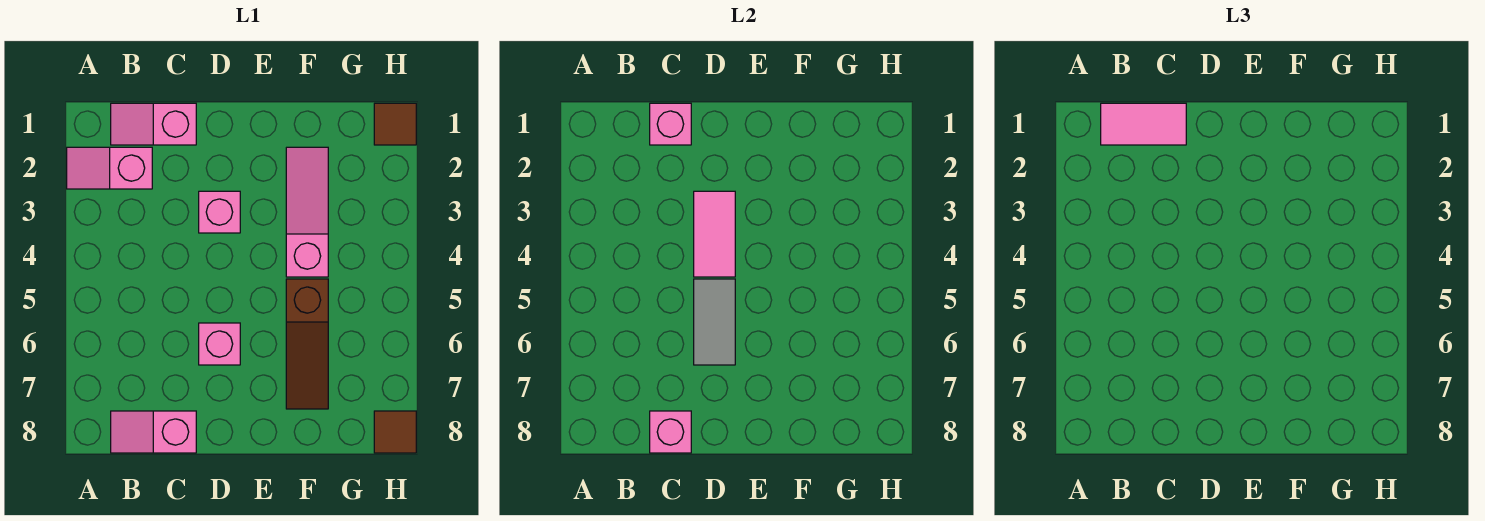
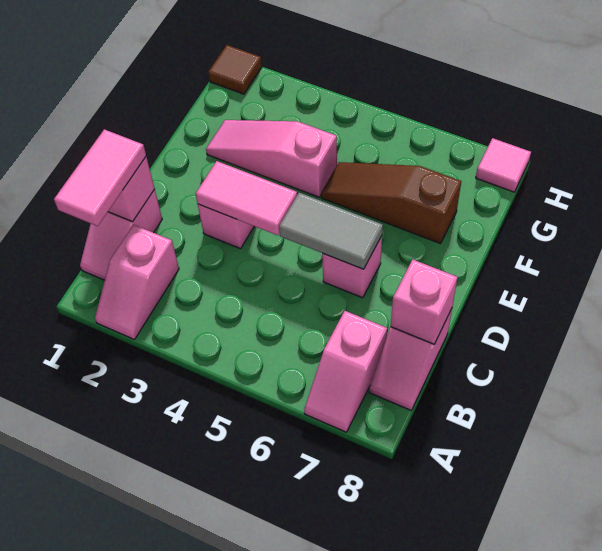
none -> pink slope A7:B7 level 1 top B
brown slope F5:F7 level 1 top 5 -> brown slope F5:F7 level 1 top 7
brown tile H8 level 1 -> pink tile H8 level 1

